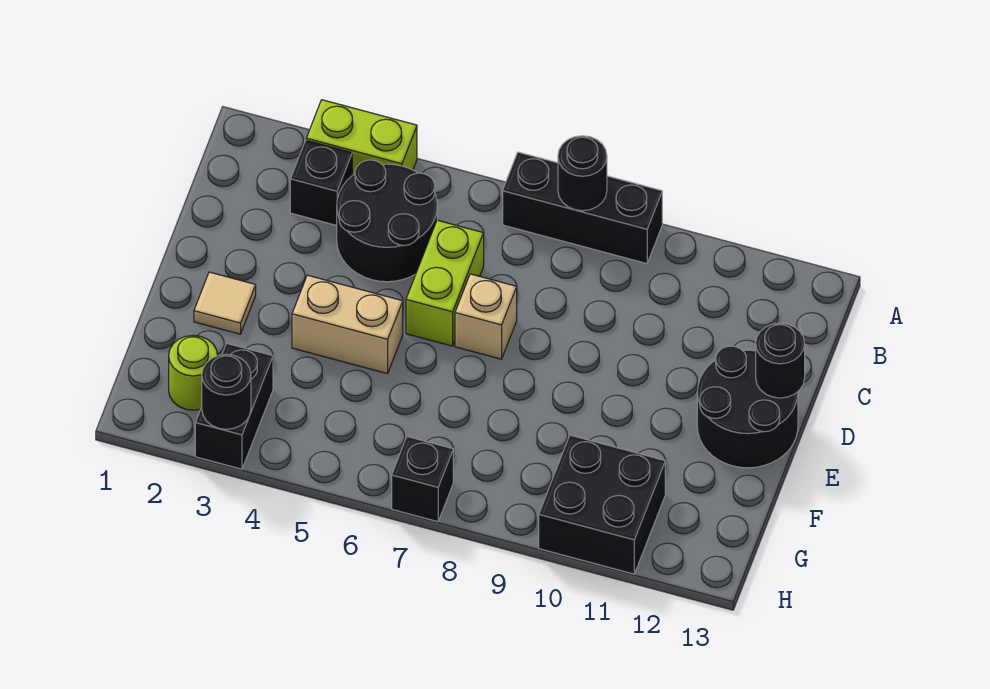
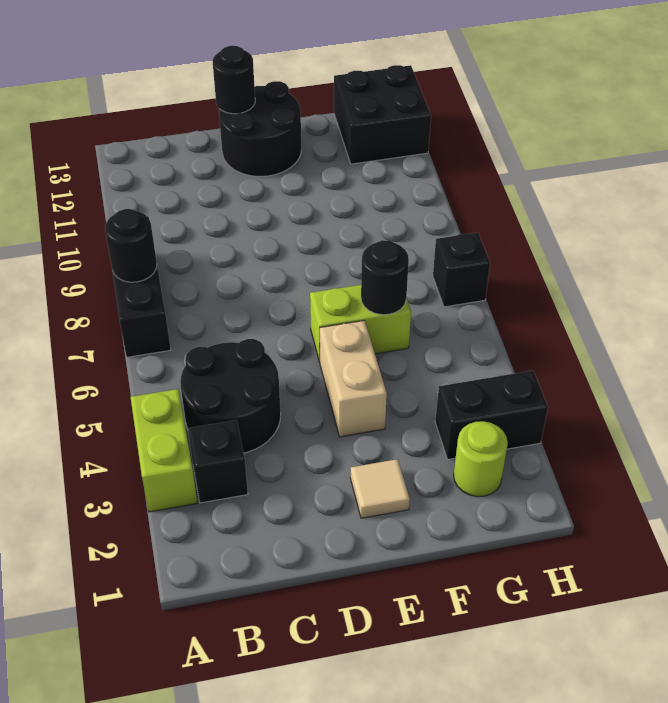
lime brick C6:D6 level 1 -> lime brick E6:F6 level 1
tan brick D7 level 1 -> none
black brick G10:H11 level 1 -> black brick G12:H13 level 1
black round brick H3 level 2 -> black round brick F6 level 2

